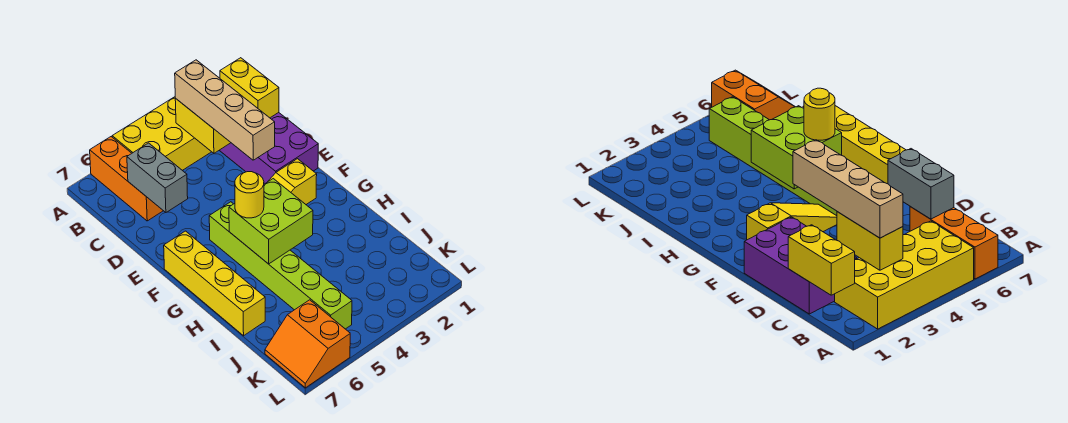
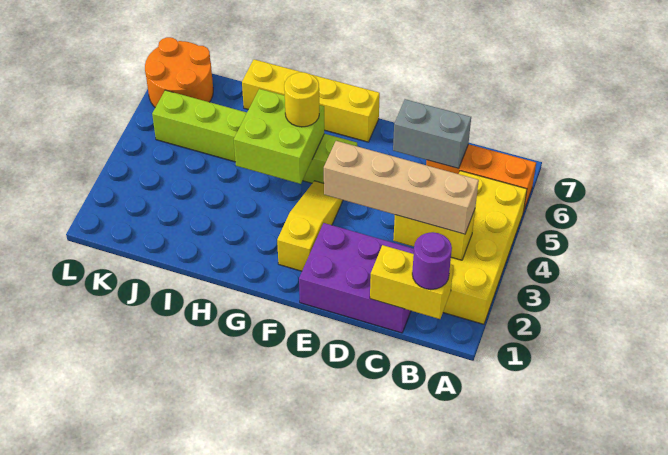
none -> purple round brick B1 level 3
orange slope K6:L7 level 1 top 6 -> orange round brick K6:L7 level 1

